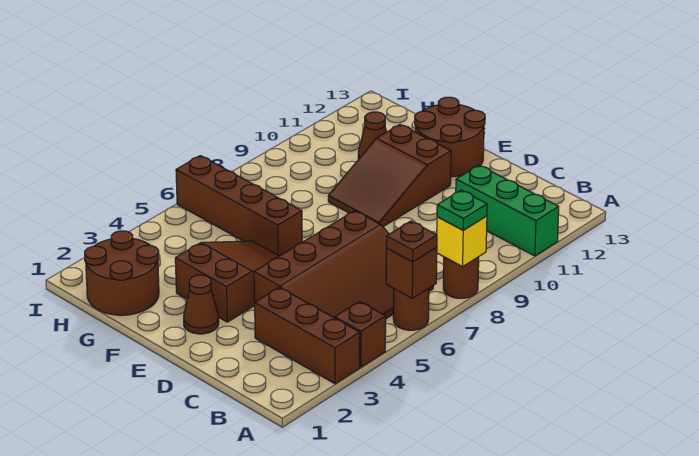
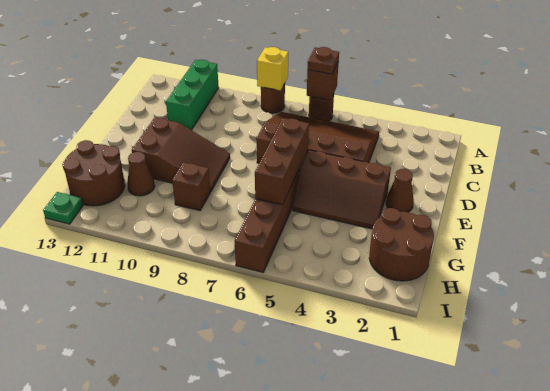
brown brick A3:C3 level 1 -> brown brick E6:G6 level 2
brown brick A4 level 1 -> brown brick G9 level 1
green plate A8 level 3 -> green plate I13 level 1
brown slope E3:F5 level 1 top 3 -> brown slope E3:F5 level 1 top E
brown round brick E12:F13 level 1 -> brown round brick G12:H13 level 1

